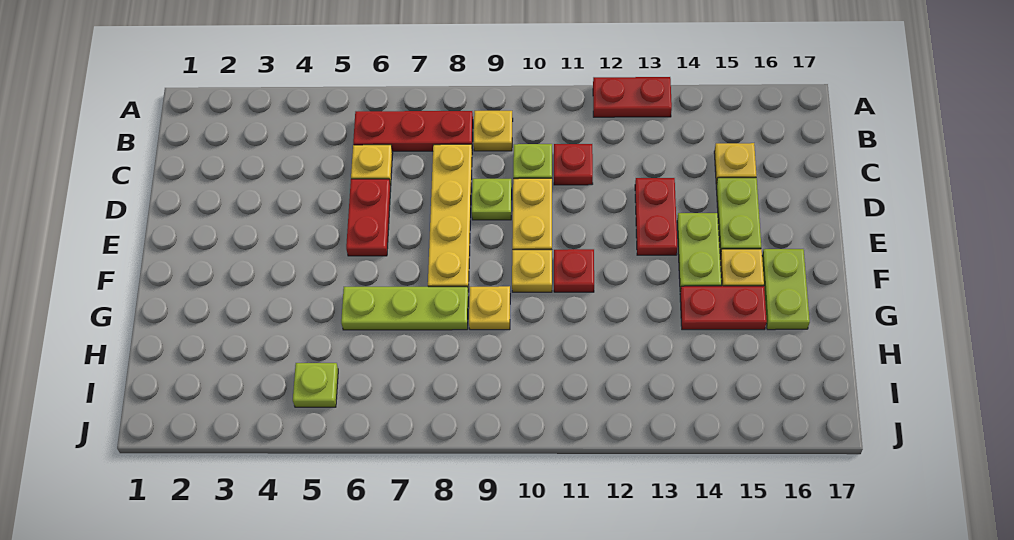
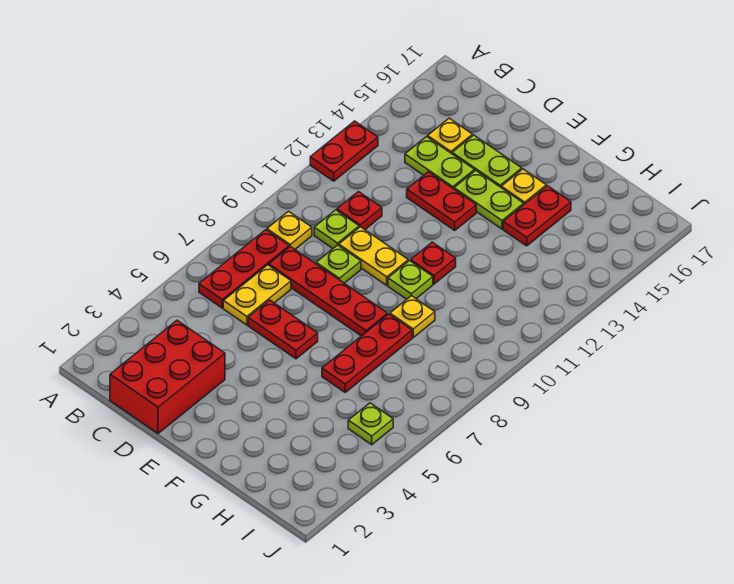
none -> red brick C1:D3 level 1
yellow plate C6 level 1 -> yellow plate C6:C7 level 1
yellow plate C8:F8 level 1 -> red plate C8:F8 level 1
yellow plate F10 level 1 -> lime plate F10 level 1
lime plate F16:G16 level 1 -> lime plate C14:D14 level 1
lime plate G6:G8 level 1 -> red plate G6:G8 level 1

